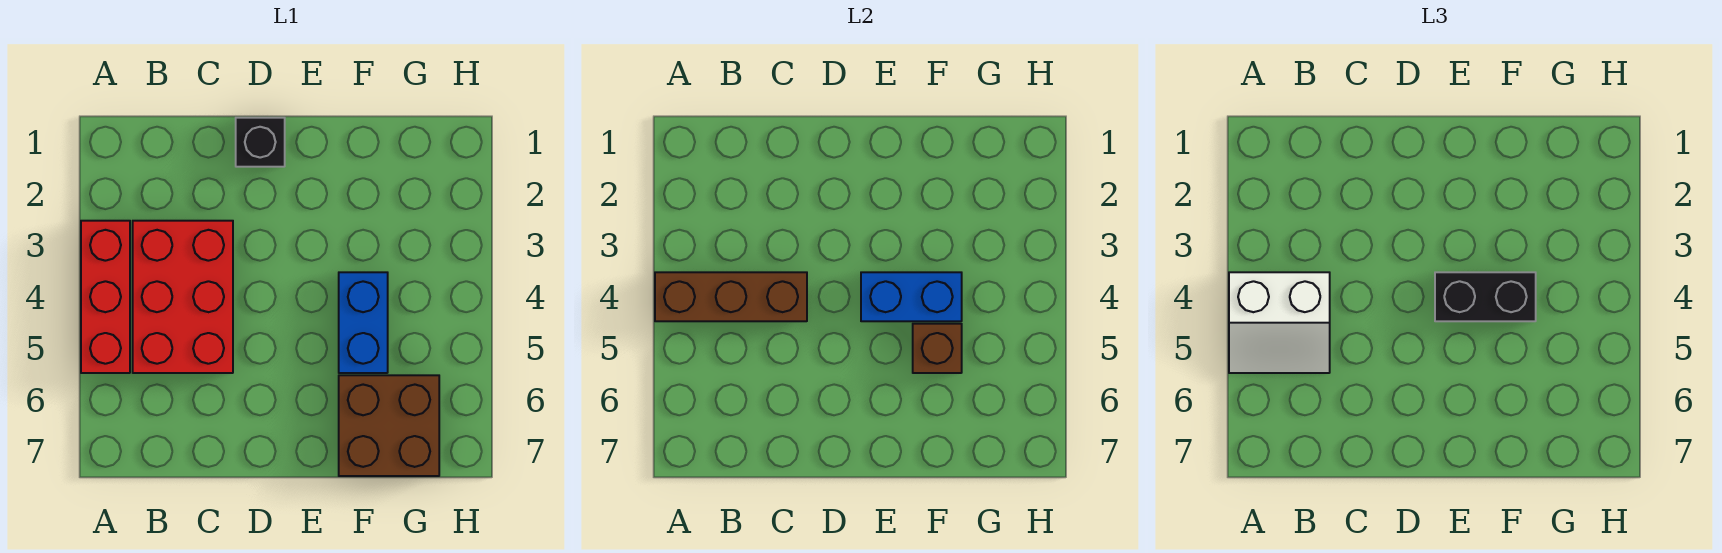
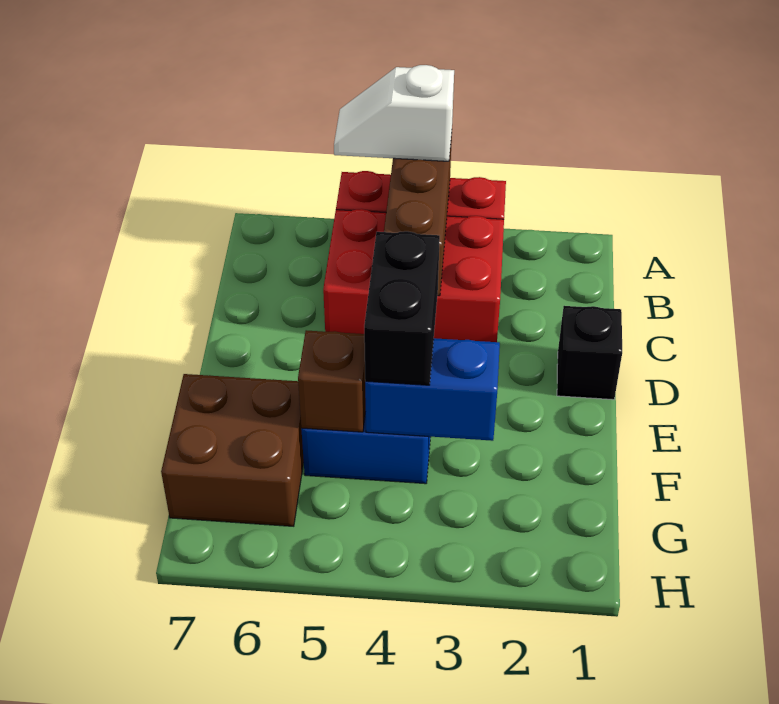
white slope A4:B5 level 3 top 4 -> white slope A4:A5 level 3 top 4
blue brick E4:F4 level 2 -> blue brick F3:F4 level 2

